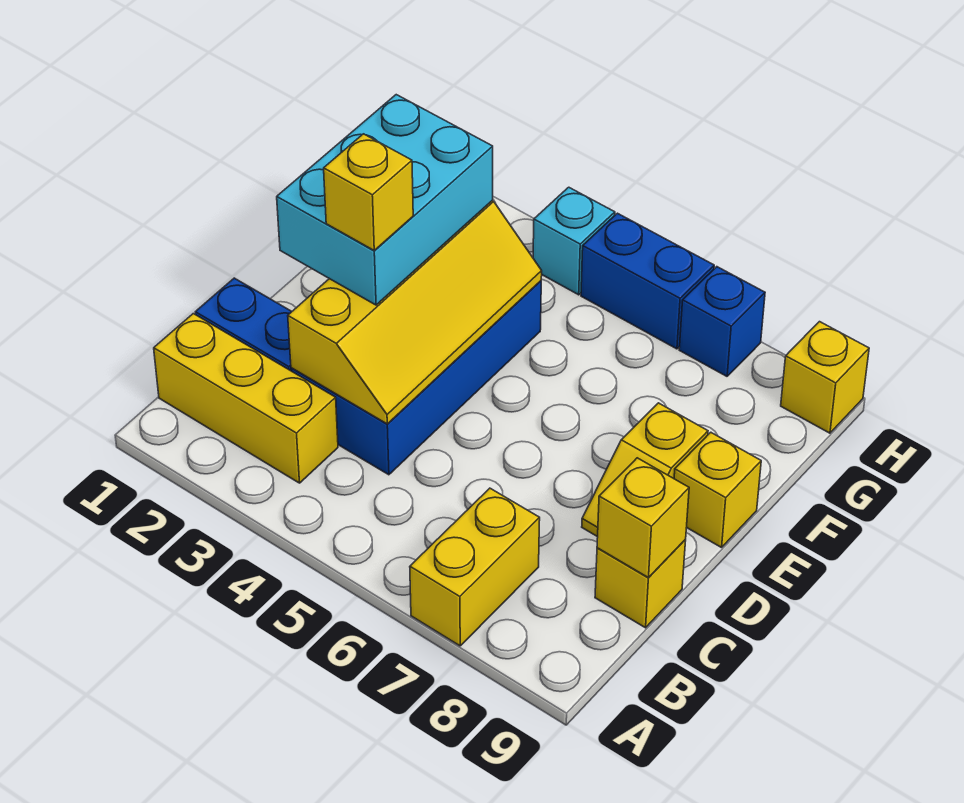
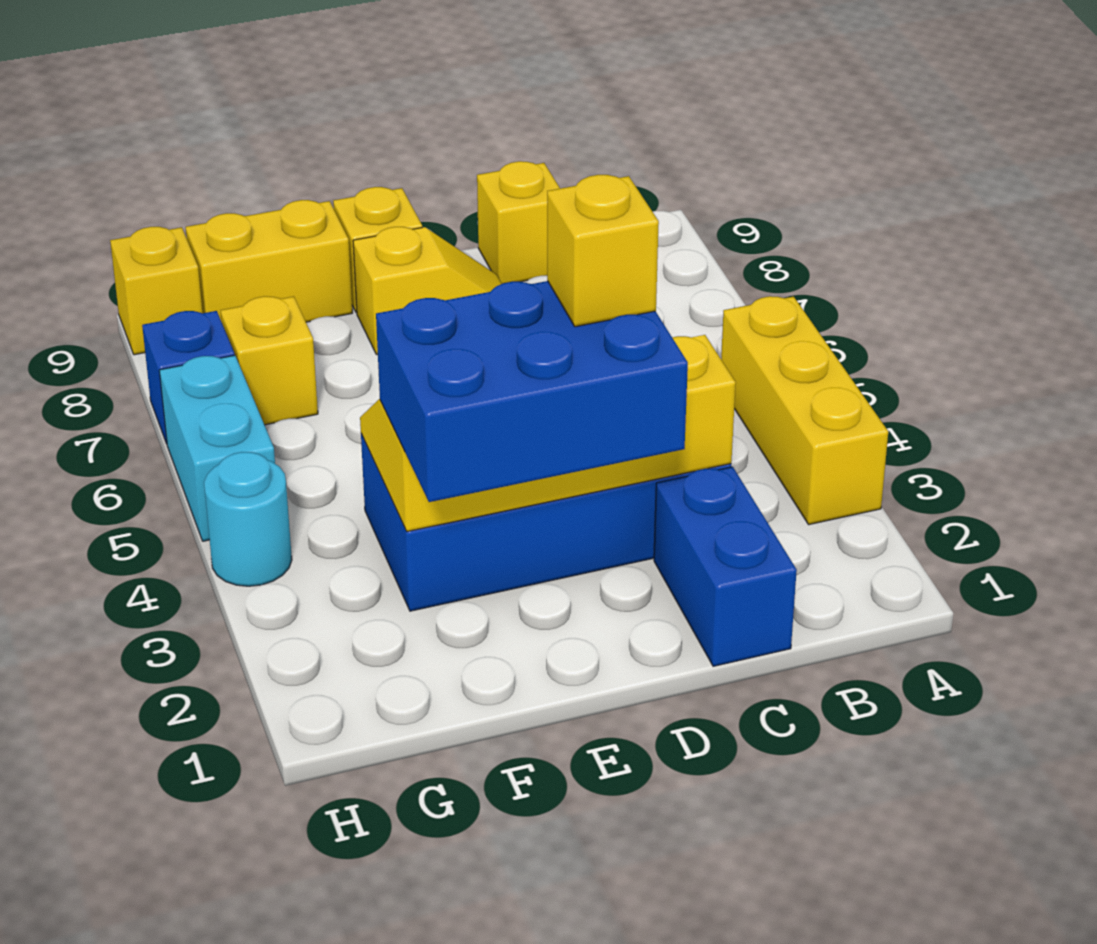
yellow brick A7:B7 level 1 -> yellow brick F9:G9 level 1
yellow brick B1:B3 level 1 -> yellow brick A3:A5 level 1
yellow brick C9 level 2 -> yellow brick G7 level 1
cyan brick D2:F3 level 3 -> blue brick D2:F3 level 3
cyan brick H4 level 1 -> cyan round brick H4 level 1
blue brick H5:H6 level 1 -> cyan brick H5:H6 level 1

